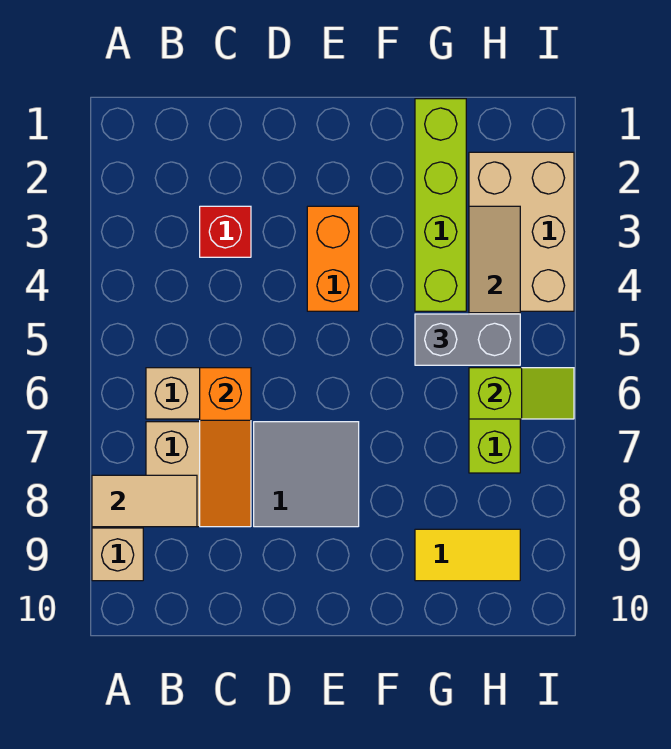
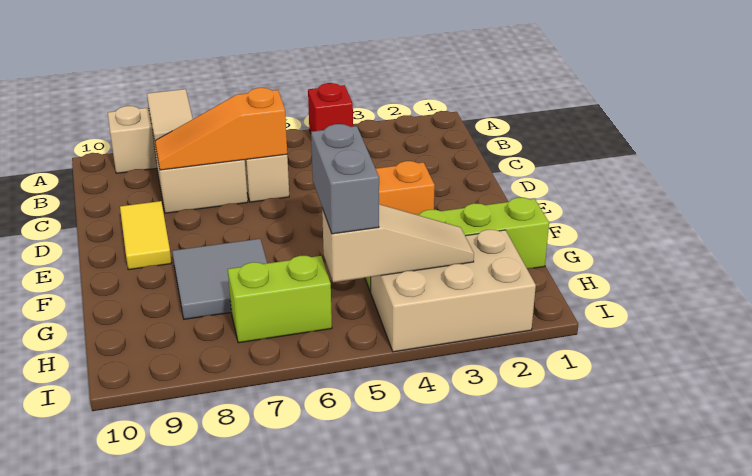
red brick C3 level 1 -> red brick A4 level 1
grey tile D7:E8 level 1 -> grey tile F7:G8 level 1
yellow tile G9:H9 level 1 -> yellow tile D9:E9 level 1
lime slope H6:I6 level 2 top H -> none

